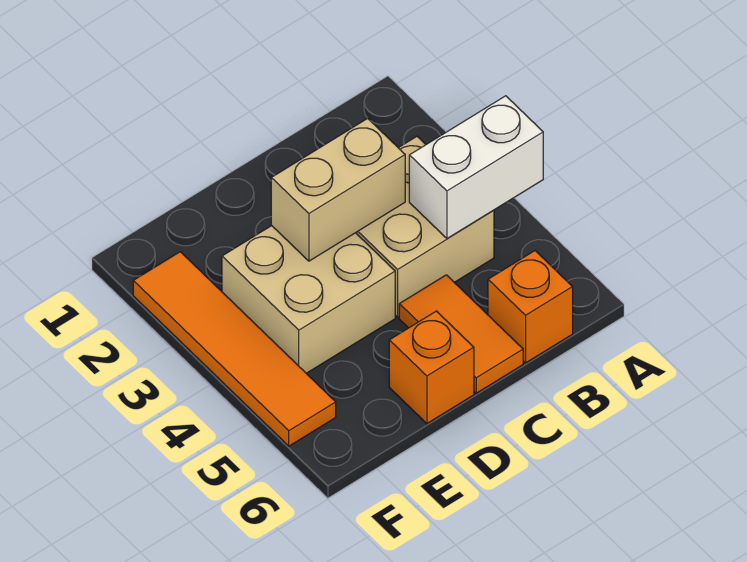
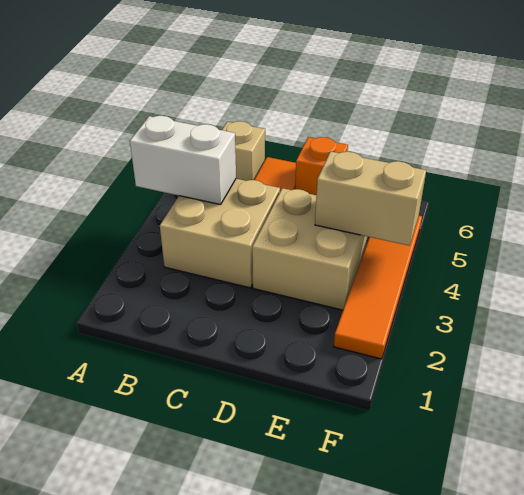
orange brick B6 level 1 -> tan brick B6 level 1
tan brick C3:D3 level 2 -> tan brick E4:F4 level 2

